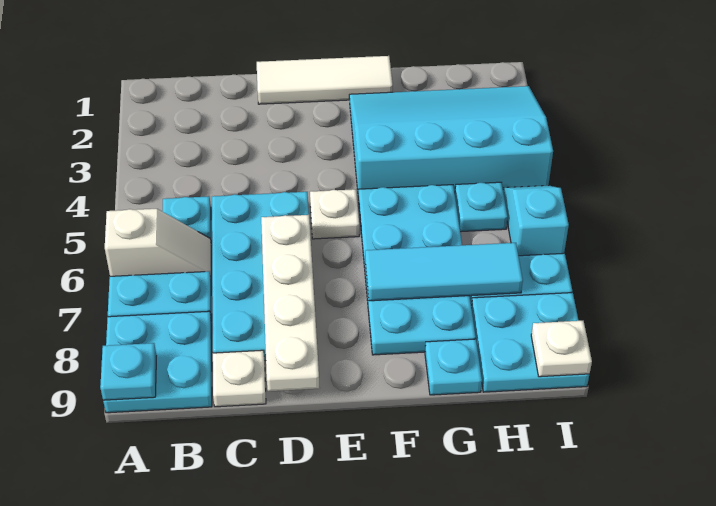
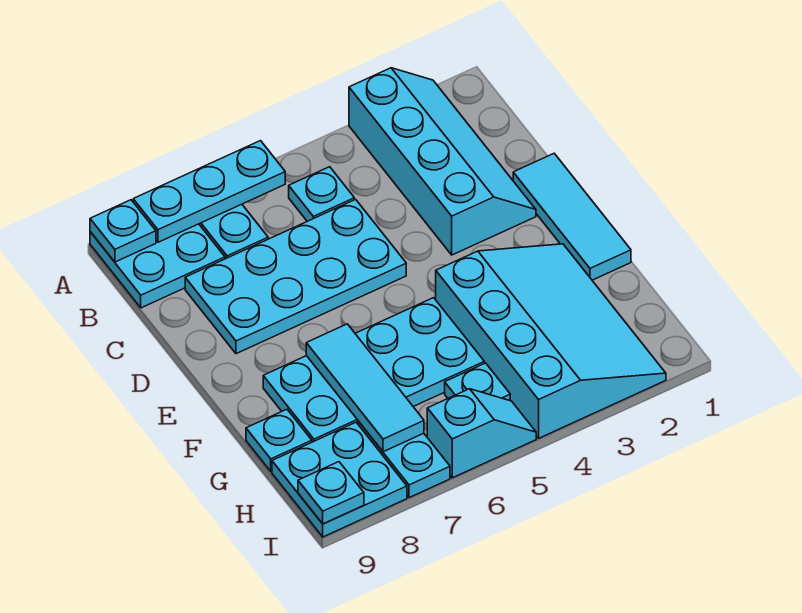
none -> cyan slope A2:D3 level 1 top 3
white slope A6:B6 level 1 top A -> none
none -> cyan plate A6:A8 level 2
white plate C9 level 1 -> none
white tile D1:F1 level 1 -> cyan tile D1:F1 level 1
white plate D6:D9 level 2 -> none
white plate E5 level 1 -> none
white plate I9 level 2 -> cyan plate I9 level 2

